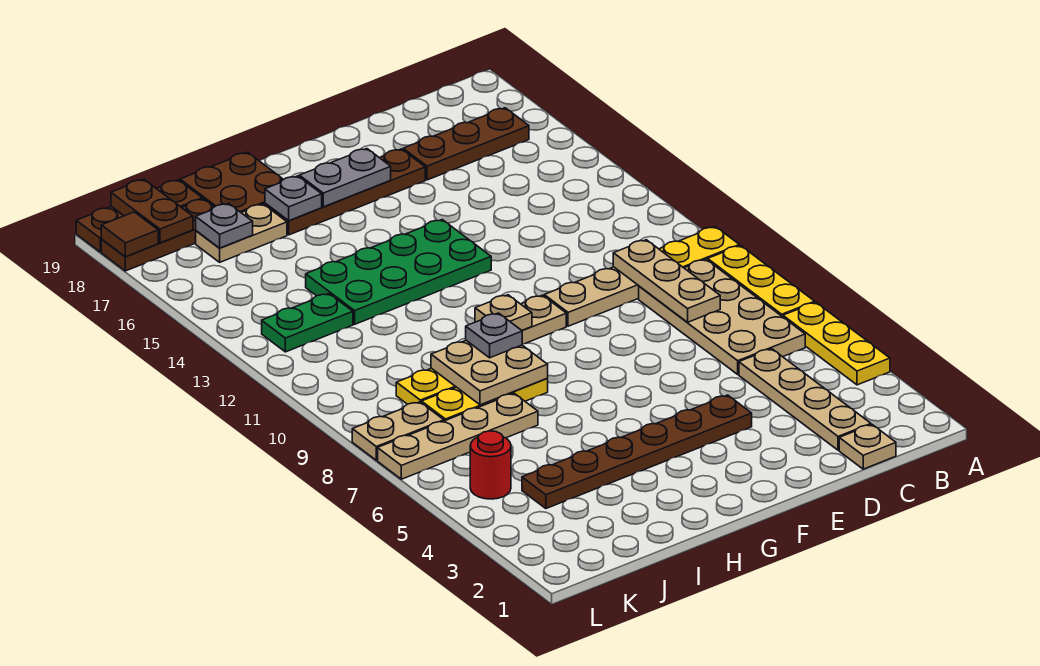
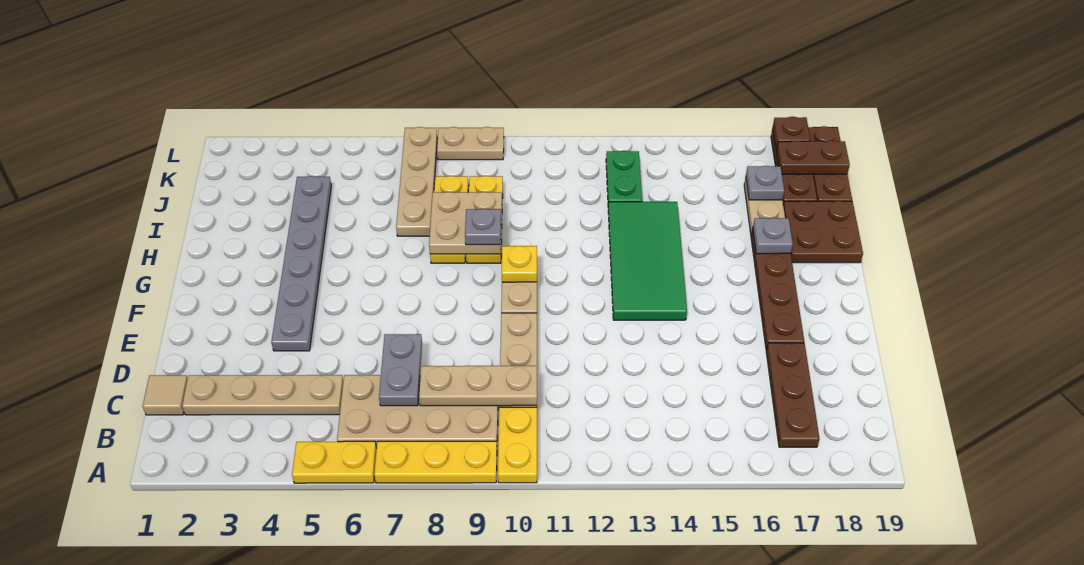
yellow plate A4:A6 level 1 -> yellow plate A5:A6 level 1
tan plate C1 level 1 -> tan tile C1 level 1
brown plate E4:J4 level 1 -> grey plate E4:J4 level 1
green plate F13:I14 level 1 -> green tile F13:I14 level 1
grey plate F17:G17 level 2 -> grey plate C7:D7 level 2
tan plate G10 level 2 -> yellow plate G10 level 2
red round brick K5 level 1 -> none
tan plate K8:L8 level 1 -> tan plate L8:L9 level 1
brown tile L18 level 2 -> brown plate L18 level 2

